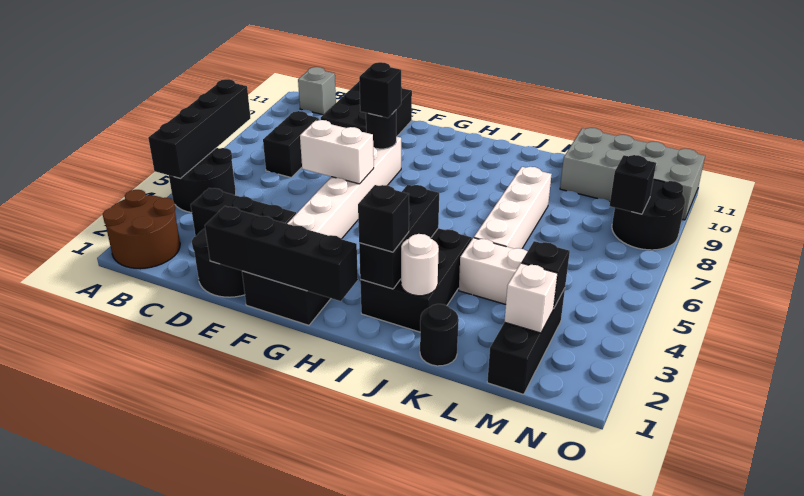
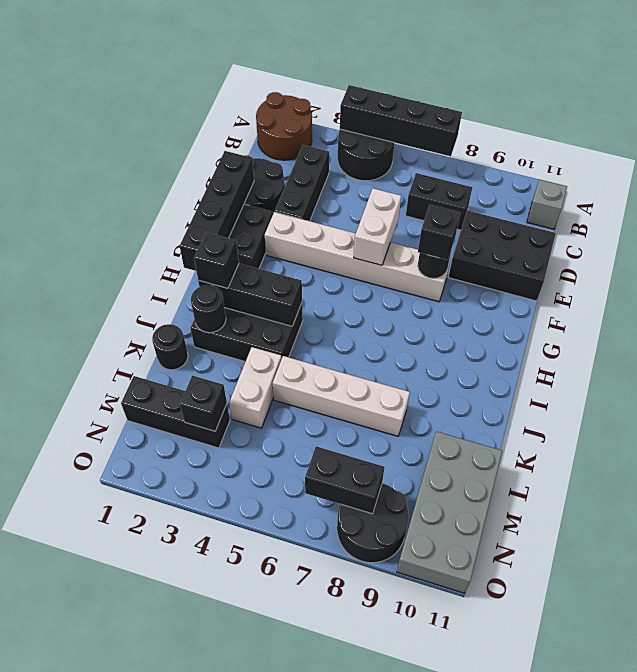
white round brick J2 level 2 -> black round brick J2 level 2
white brick M2 level 2 -> none
black brick N8 level 2 -> black brick N7:N8 level 2

